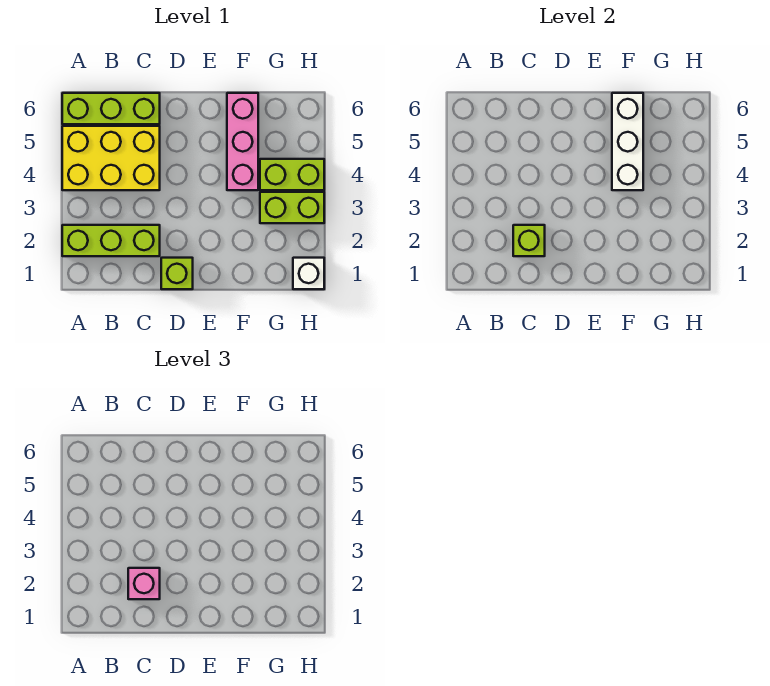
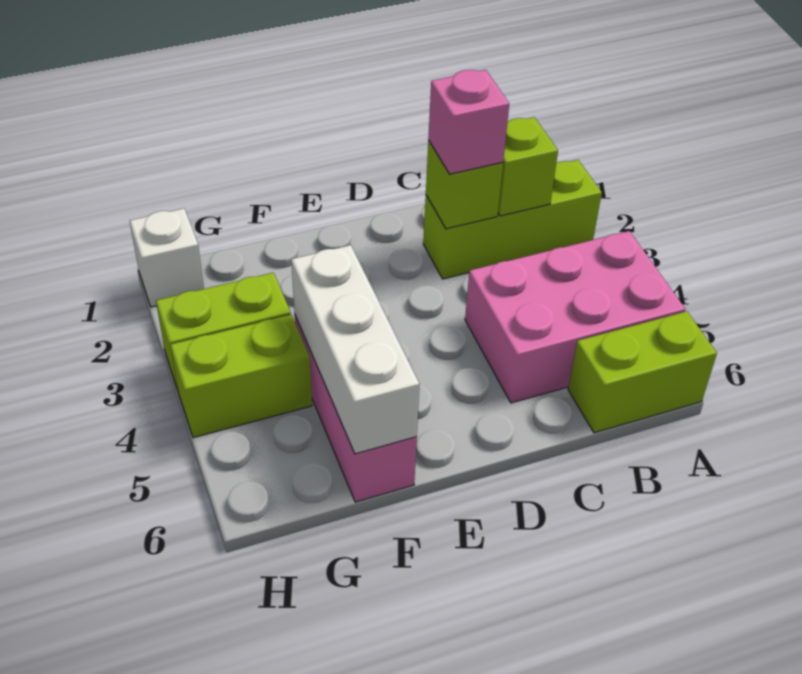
yellow brick A4:C5 level 1 -> pink brick A4:C5 level 1
lime brick A6:C6 level 1 -> lime brick A6:B6 level 1
lime brick D1 level 1 -> lime brick B2 level 2

